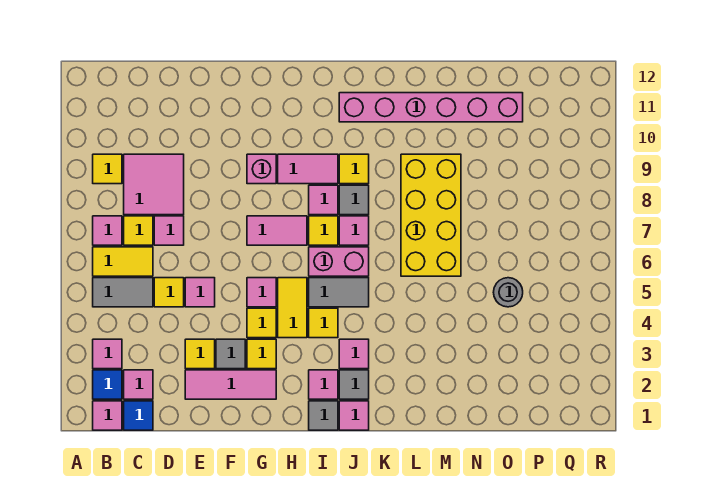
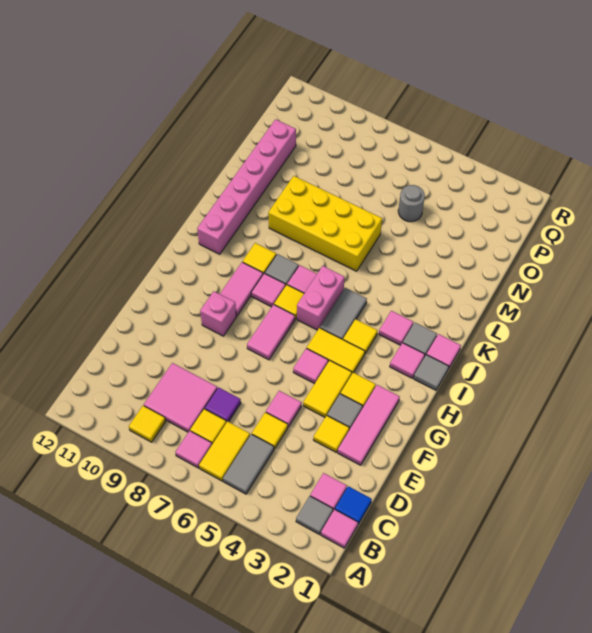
blue tile B2 level 1 -> grey tile B2 level 1
pink tile B3 level 1 -> none
pink tile D7 level 1 -> purple tile D7 level 1
yellow tile G4 level 1 -> yellow tile F4:G4 level 1

